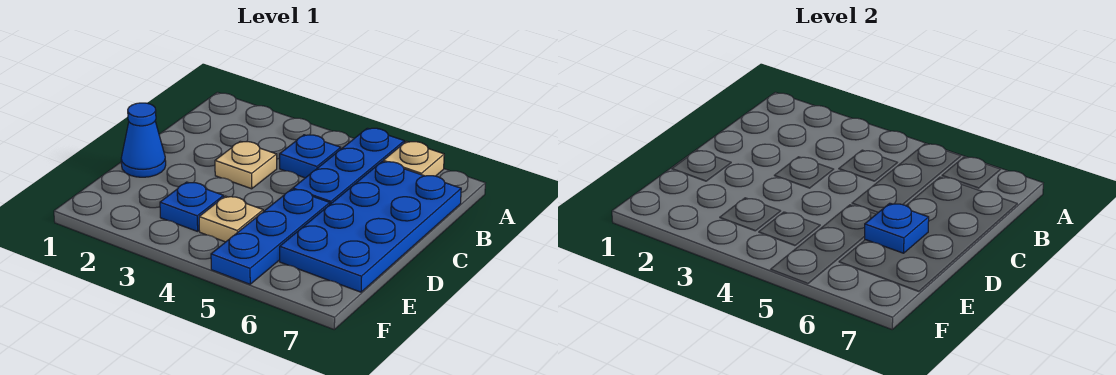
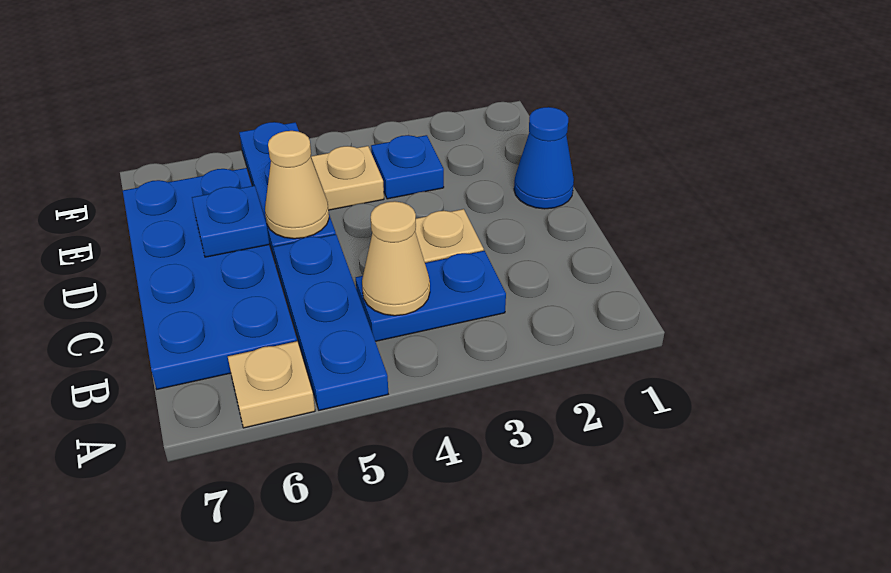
blue plate B4 level 1 -> blue plate B3:B4 level 1
none -> tan cone B4 level 2
none -> tan cone D5 level 2

